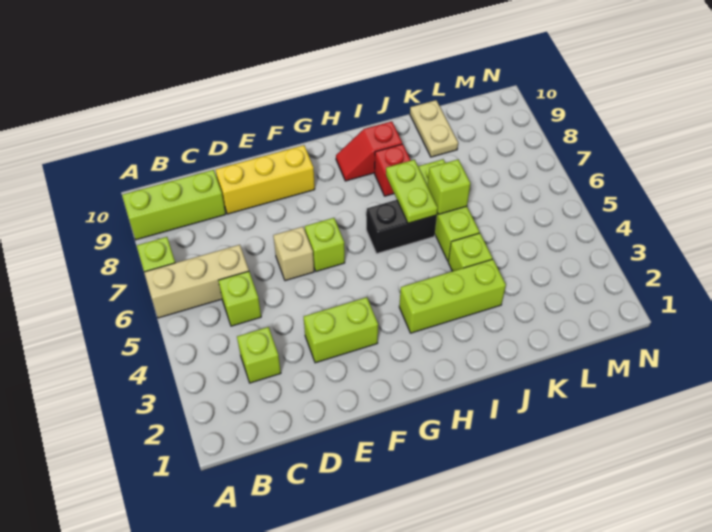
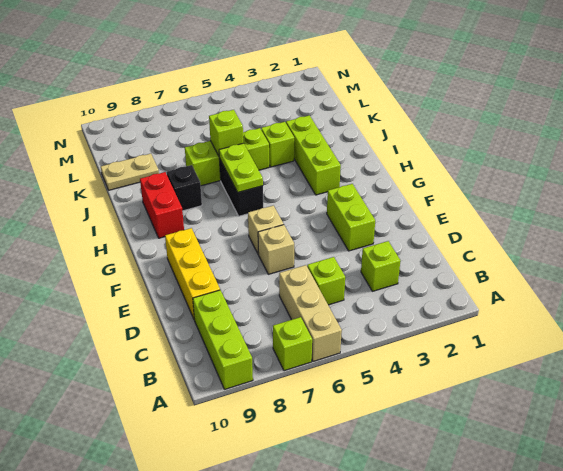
lime brick F6 level 1 -> tan brick F6 level 1
red slope H9:I9 level 1 top I -> red brick H9:I9 level 1
lime plate I6:I7 level 2 -> lime plate H6:I6 level 2
red brick I8 level 1 -> black brick I8 level 1

